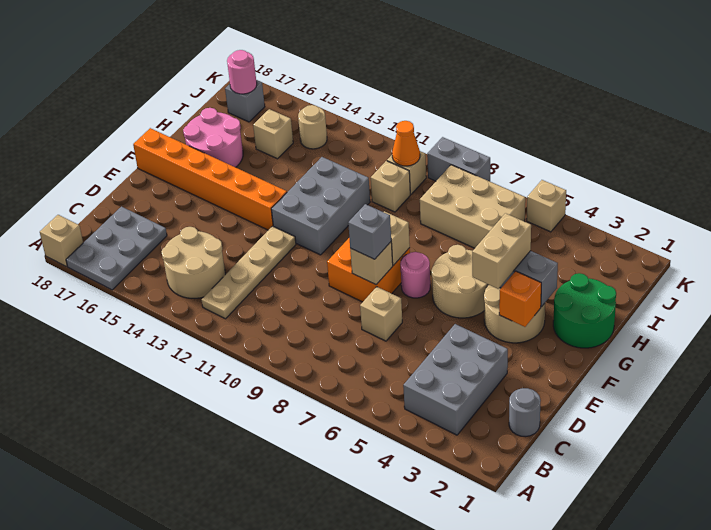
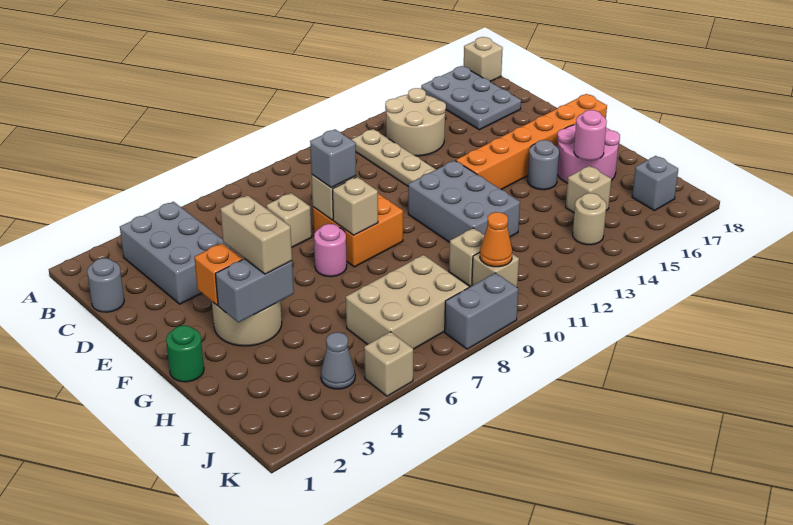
tan round brick F5:G6 level 1 -> none
green round brick G1:H2 level 1 -> green round brick G1 level 1
none -> grey round brick G15 level 1
none -> grey cone J4 level 1
pink round brick J17 level 2 -> pink round brick H16 level 2

